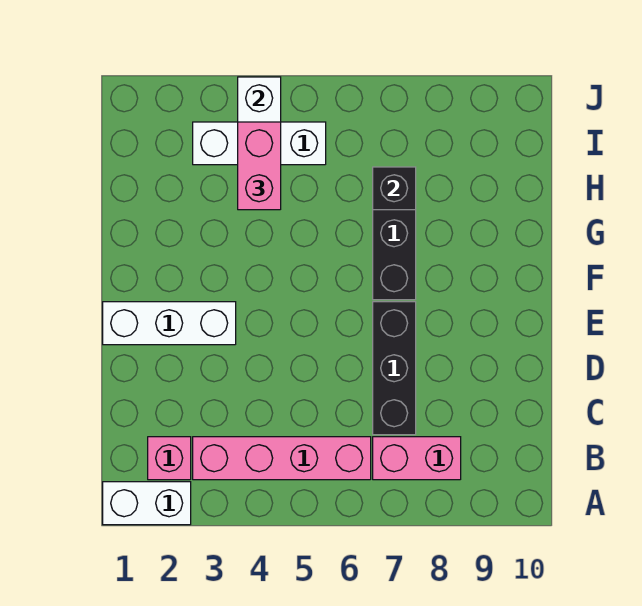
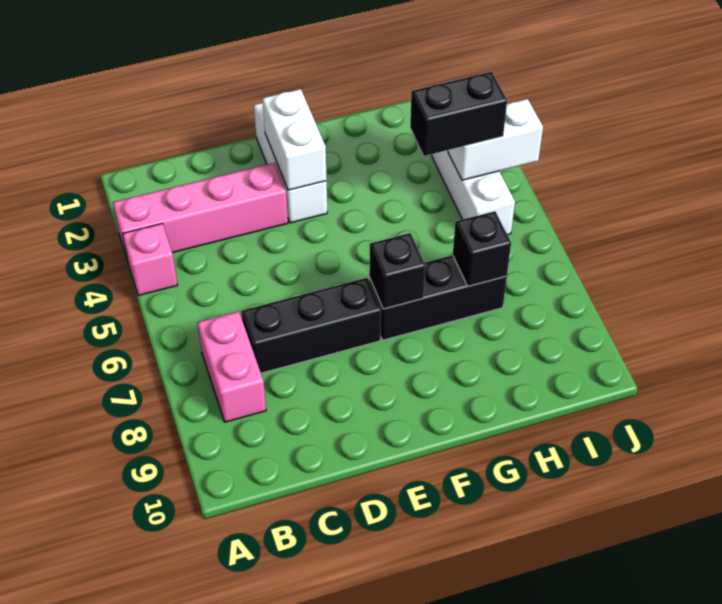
white brick A1:A2 level 1 -> white brick E2:E3 level 2
pink brick B2 level 1 -> pink brick A4 level 1
pink brick B3:B6 level 1 -> pink brick A3:D3 level 1
none -> black brick F7 level 2
pink brick H4:I4 level 3 -> black brick H4:I4 level 3

